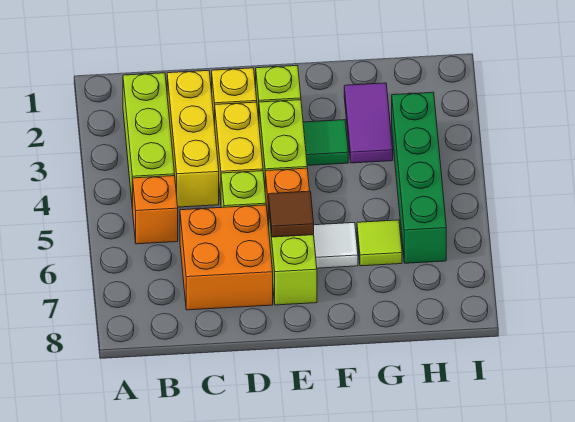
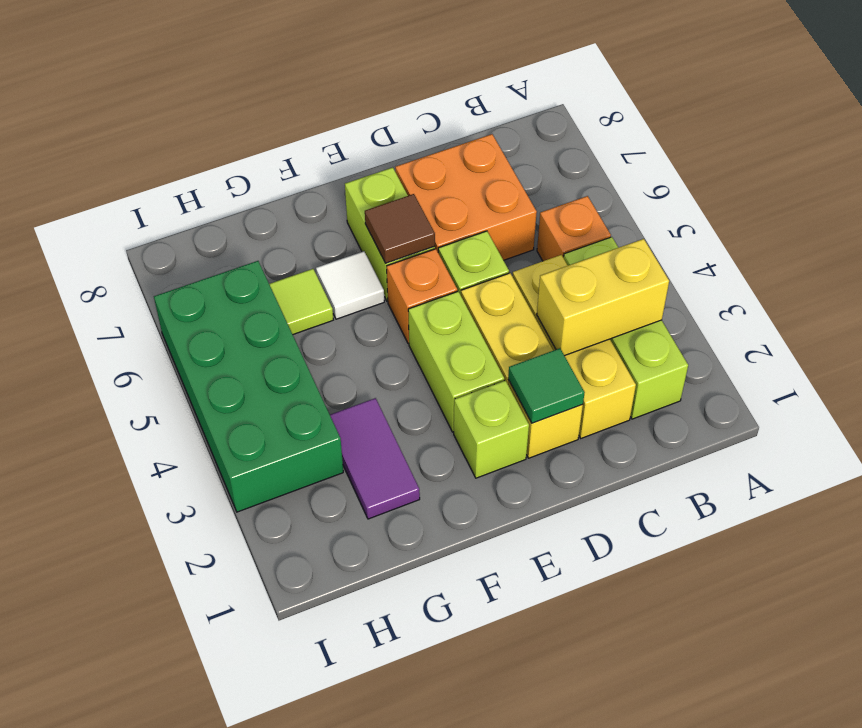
none -> yellow brick B3:C3 level 2
green tile F3 level 1 -> green tile D2 level 2
green brick H3:H6 level 1 -> green brick H3:I6 level 1

